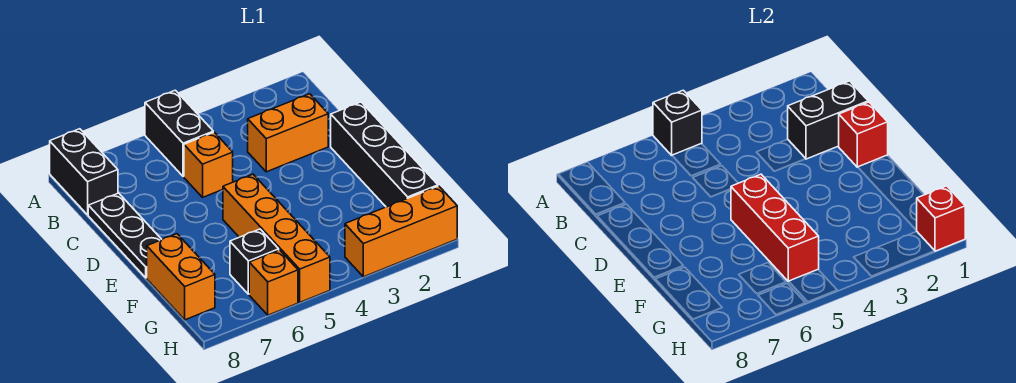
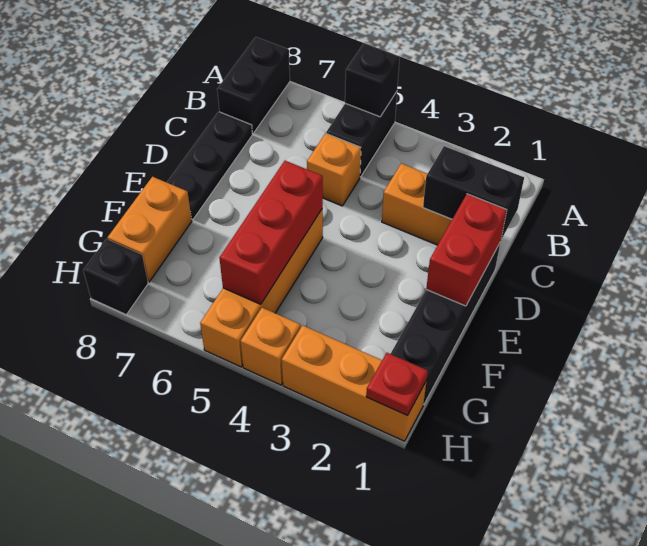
red brick D1 level 2 -> red brick D1:E1 level 2
black brick G6 level 1 -> black brick H8 level 1
red brick H1 level 2 -> red plate H1 level 2
orange brick H6 level 1 -> orange brick H4 level 1

